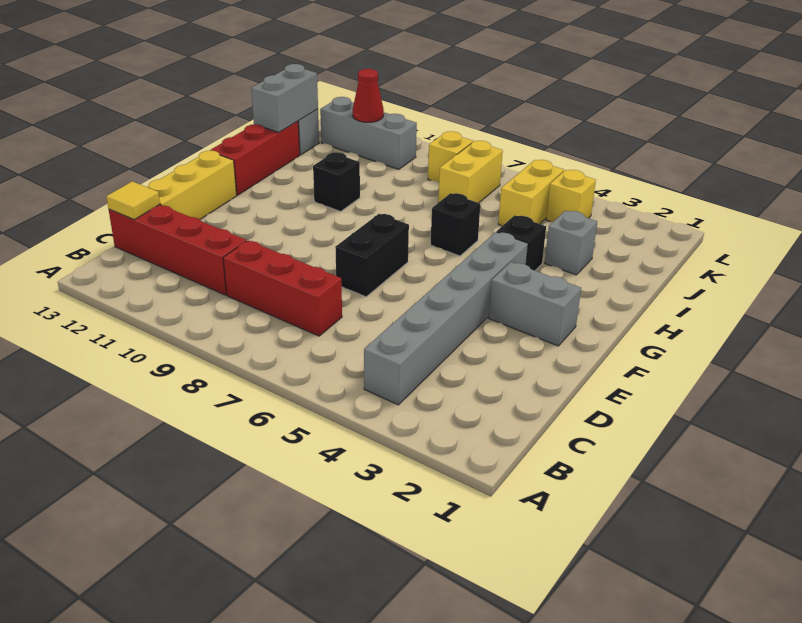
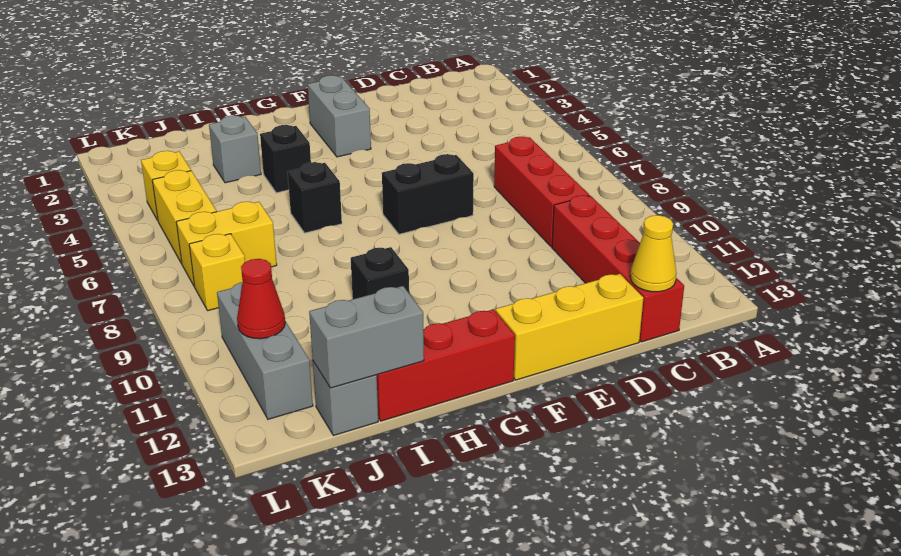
grey brick B4:G4 level 1 -> none
yellow tile C13 level 2 -> yellow cone C13 level 2
yellow brick J5:K5 level 1 -> yellow brick K5:K6 level 1

